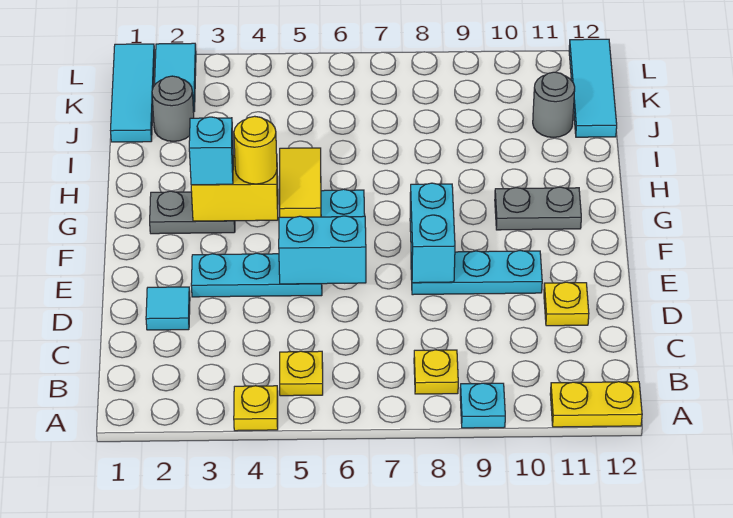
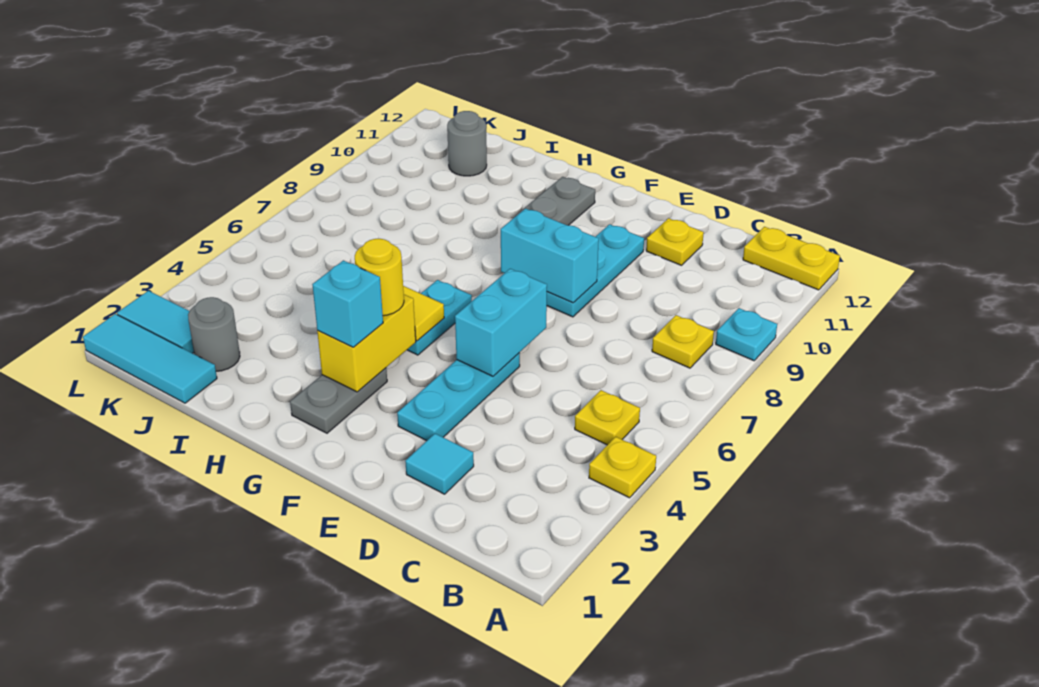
yellow plate A11:A12 level 1 -> yellow plate A12:B12 level 1
cyan tile J12:L12 level 1 -> none

